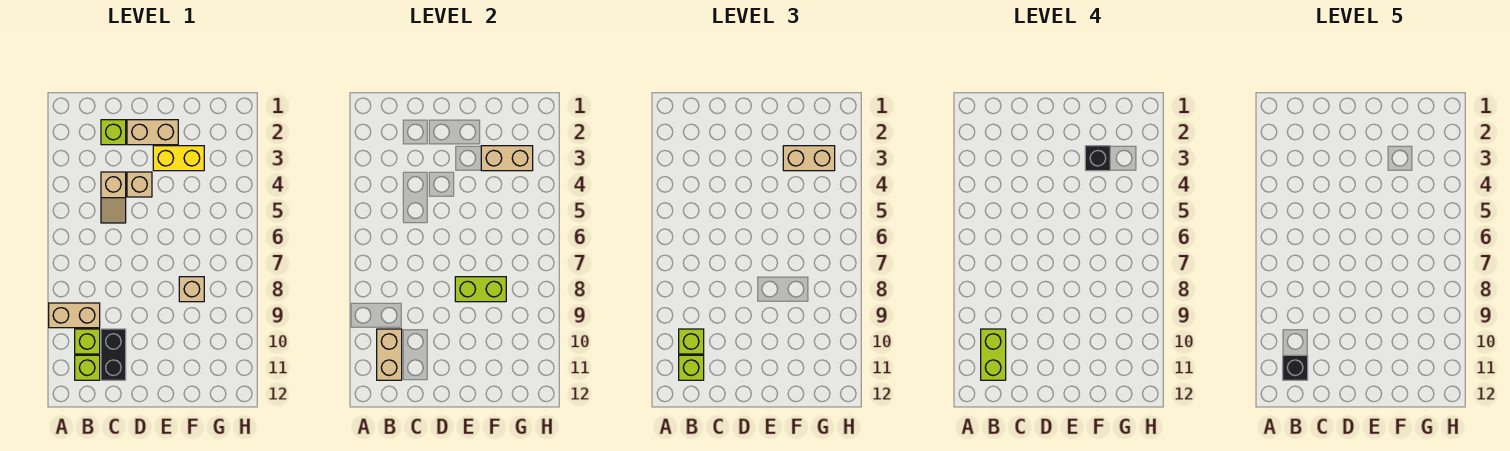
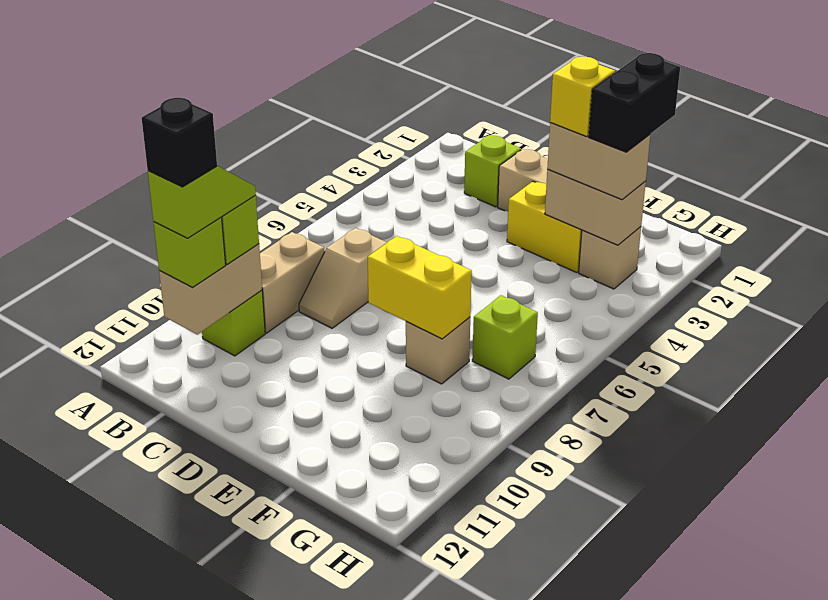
tan brick A9:B9 level 1 -> tan brick B8:B9 level 1
lime brick B10:B11 level 4 -> lime slope B10:B11 level 4 top 11
lime brick B11 level 1 -> lime brick G7 level 1
tan slope C4:C5 level 1 top 4 -> tan slope C7:C8 level 1 top 7
black brick C10:C11 level 1 -> black brick G2:G3 level 4
tan brick D4 level 1 -> tan brick G3 level 1
lime brick E8:F8 level 2 -> yellow brick E8:F8 level 2
black brick F3 level 4 -> yellow brick F3 level 4

